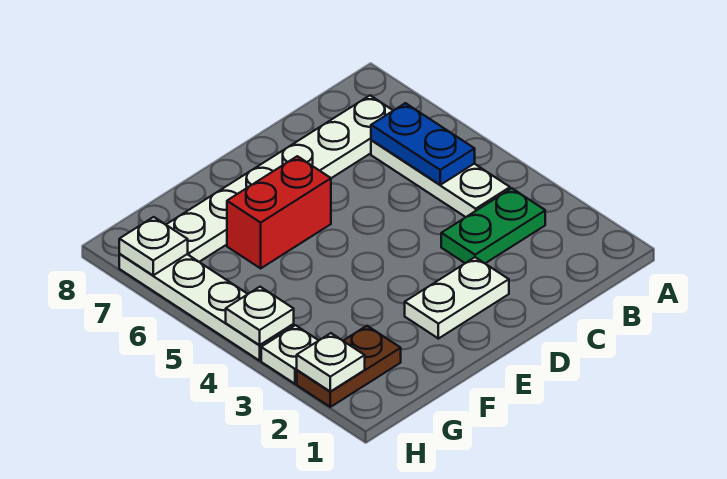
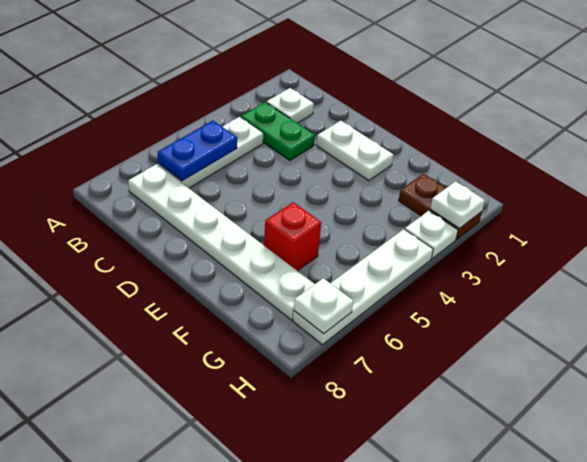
red brick E6:F6 level 1 -> red brick F6 level 1
white plate H4 level 2 -> white plate B2 level 1

